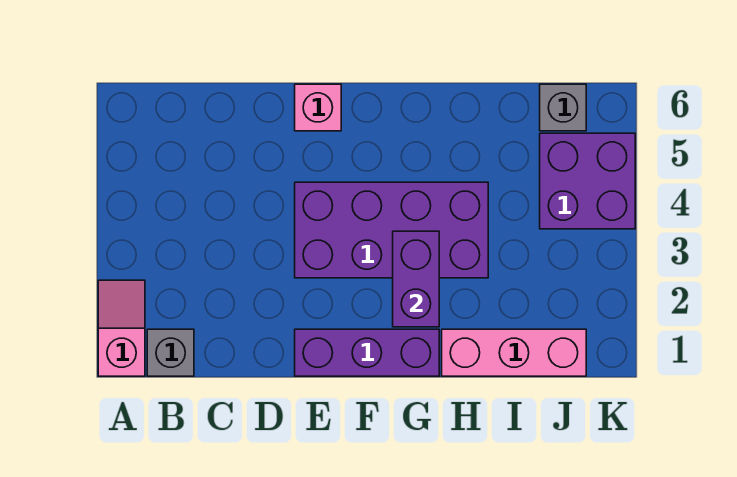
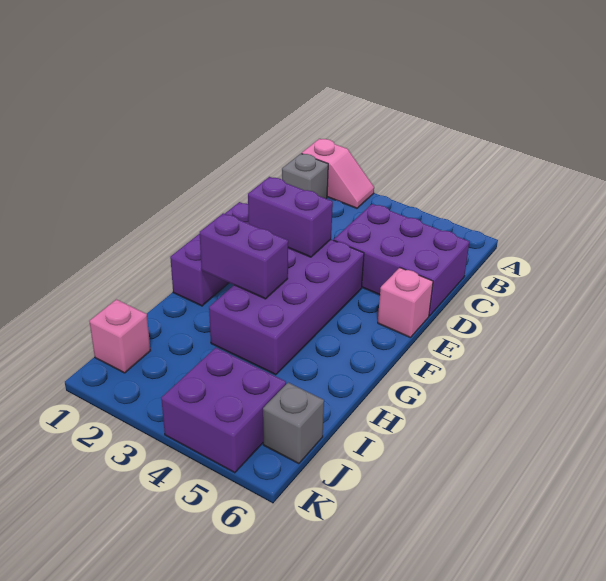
none -> purple brick C4:D6 level 1
none -> purple brick E2:E3 level 2
pink brick H1:J1 level 1 -> pink brick J1 level 1

